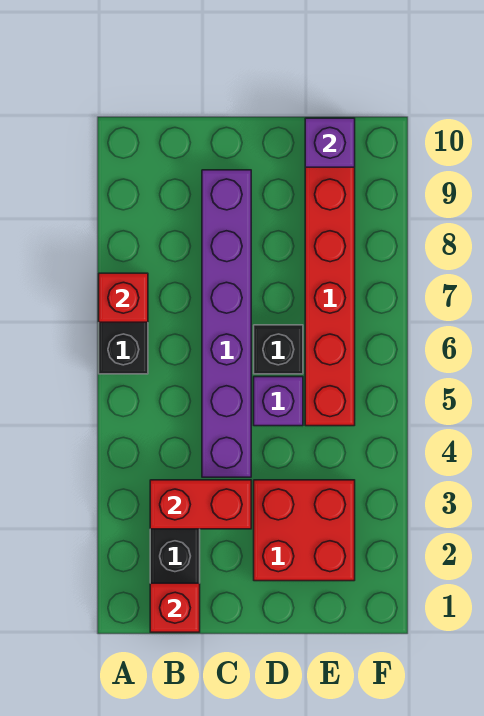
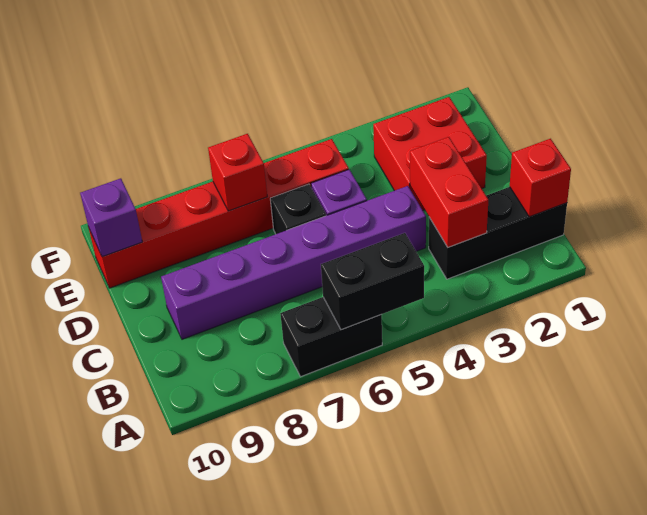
none -> black brick A5:A6 level 2
red brick A7 level 2 -> red brick E7 level 2

